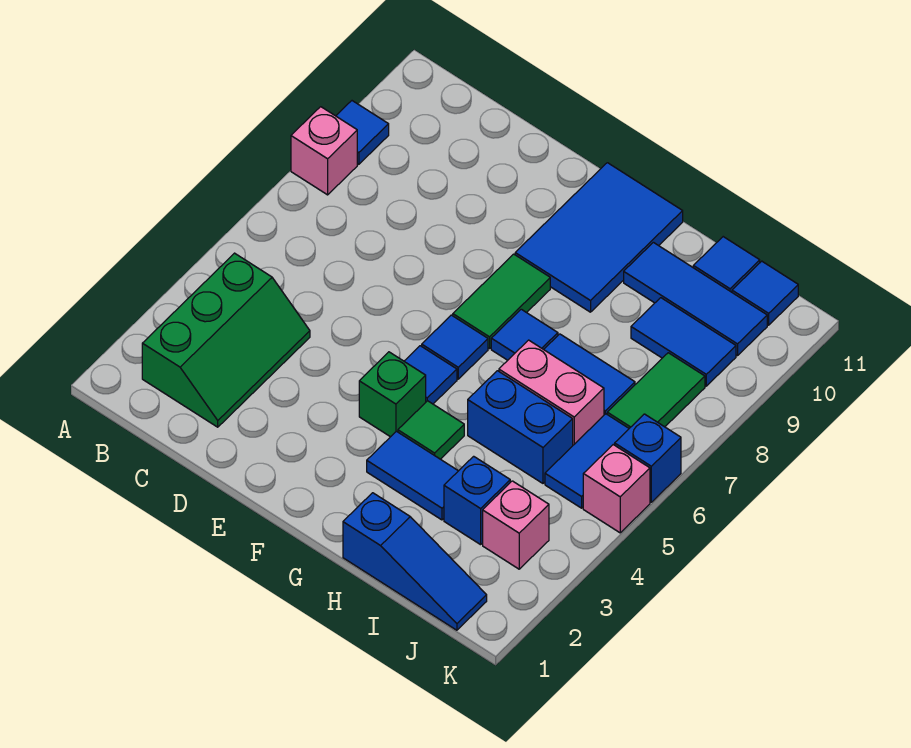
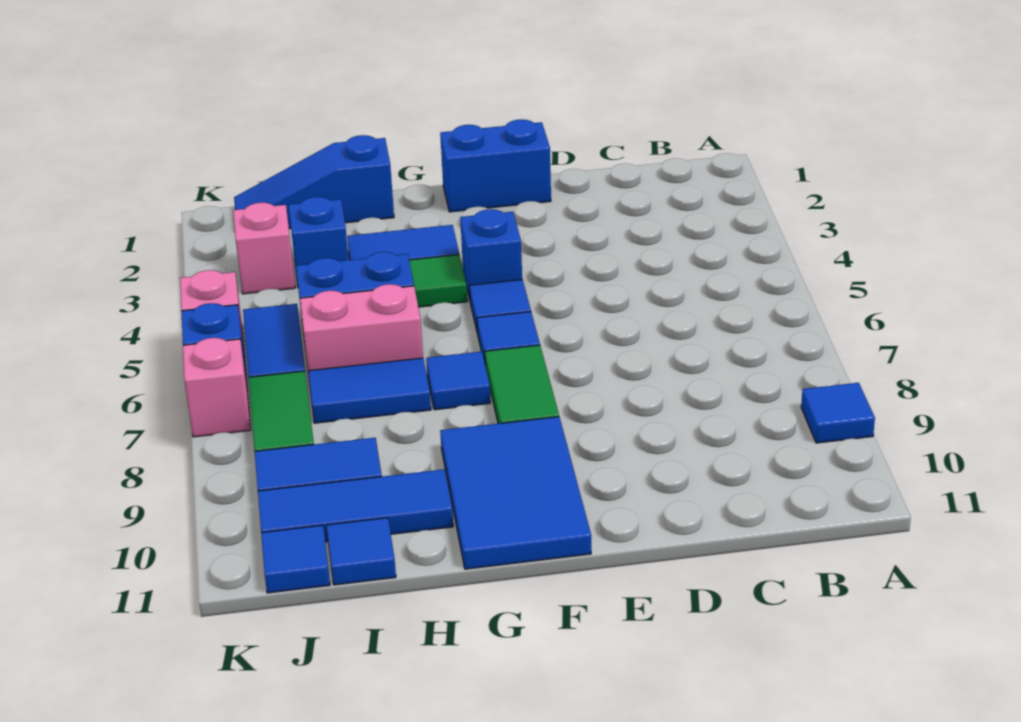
pink brick A8 level 1 -> pink brick K7 level 1
green slope B2:C4 level 1 top B -> none
none -> blue brick E1:F1 level 1
green brick F4 level 1 -> blue brick F4 level 1

